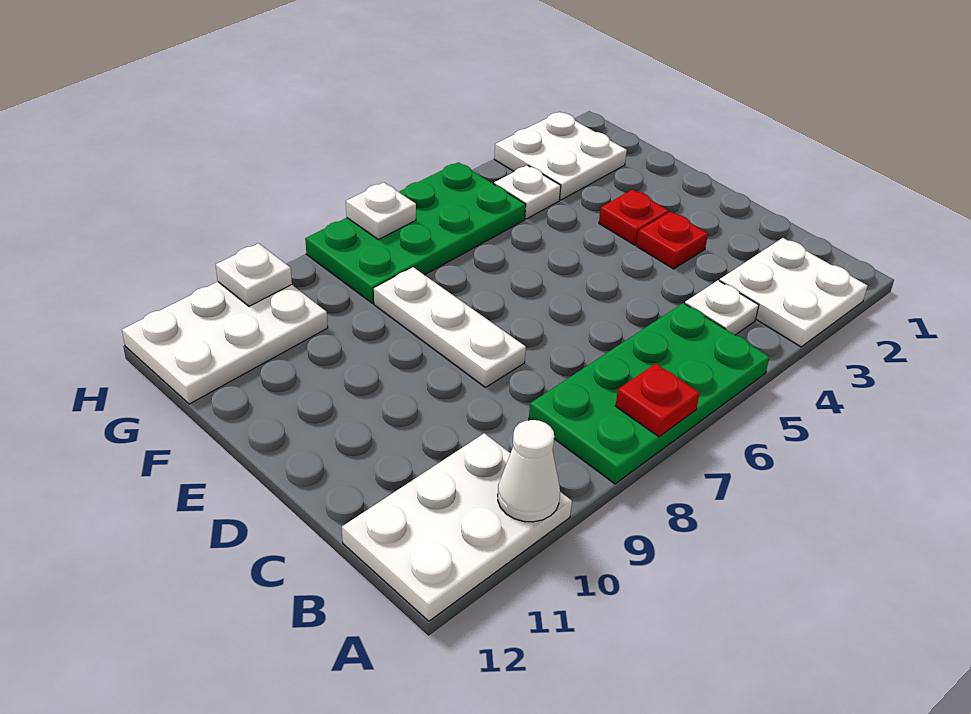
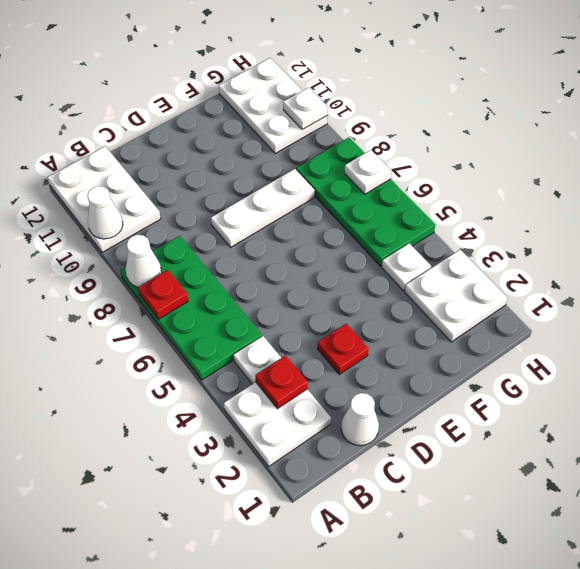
none -> white cone A8 level 2
none -> white cone C1 level 1
red plate E3 level 1 -> red plate B3 level 2

